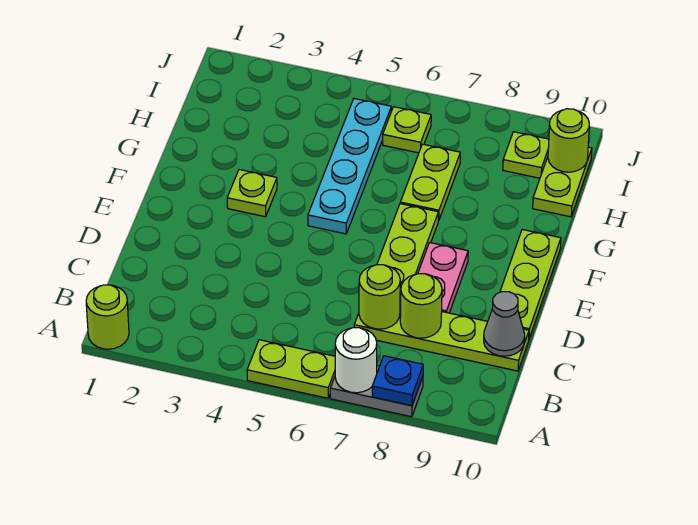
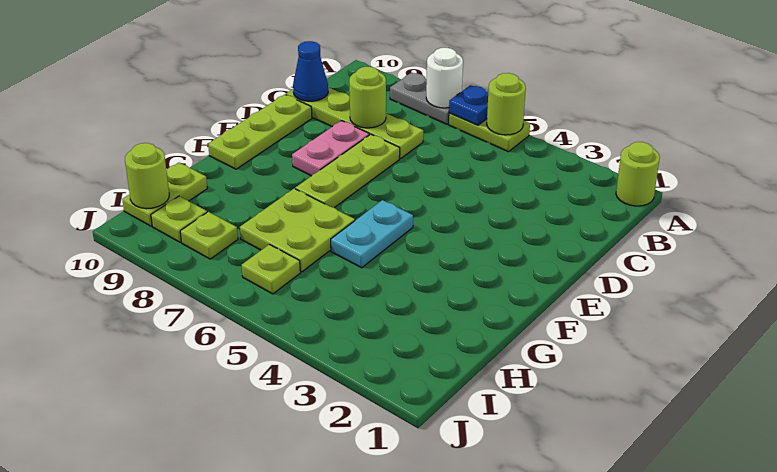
blue plate A8 level 2 -> blue plate A6 level 2
lime round brick C7 level 2 -> lime round brick A5 level 2
grey cone C10 level 2 -> blue cone C10 level 2
lime plate F3 level 1 -> lime plate I8 level 1
cyan plate F5:I5 level 1 -> cyan plate F5:G5 level 1
lime plate G7:H7 level 1 -> lime plate G6:H7 level 1

